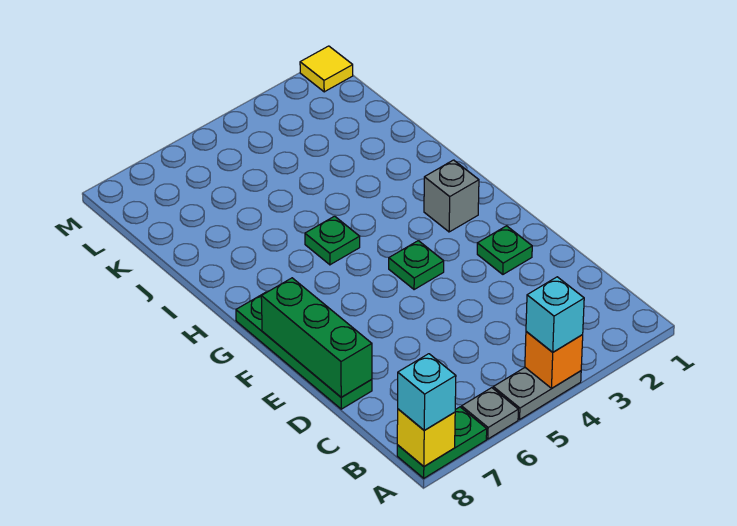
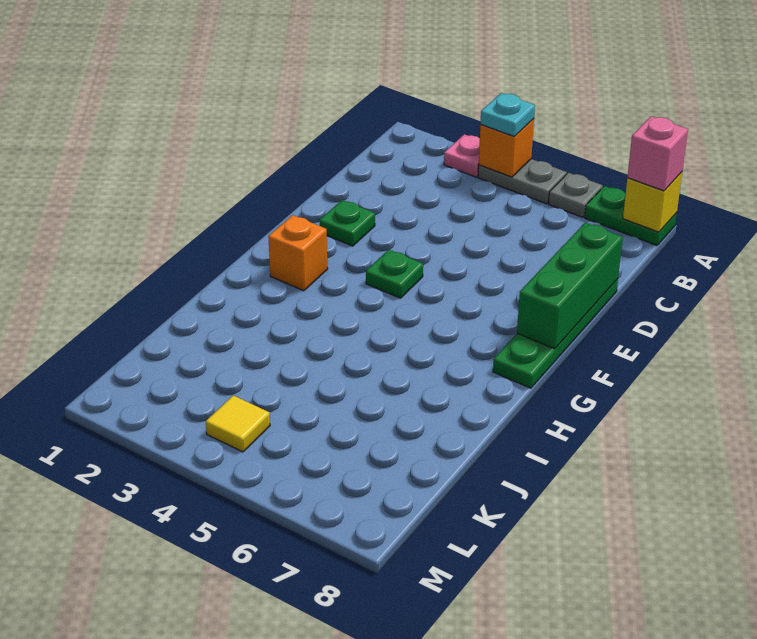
none -> pink plate A3 level 1
cyan brick A4 level 3 -> cyan plate A4 level 3
cyan brick A8 level 3 -> pink brick A8 level 3
grey brick G2 level 1 -> orange brick G2 level 1
green plate H5 level 1 -> none
yellow tile M1 level 1 -> yellow tile L4 level 1

